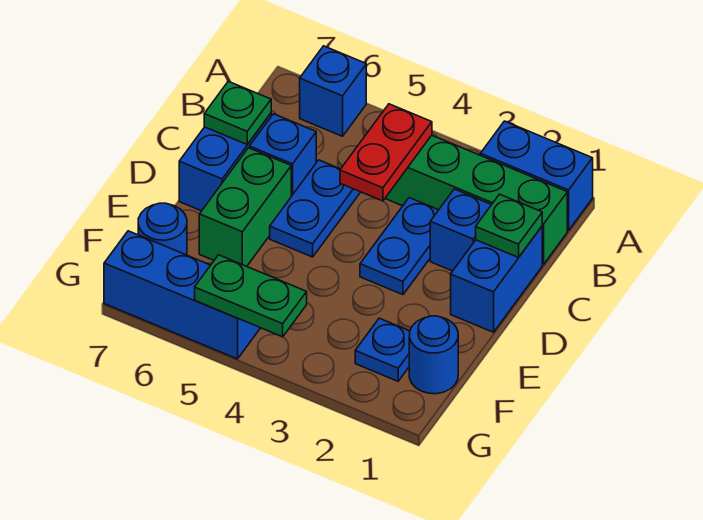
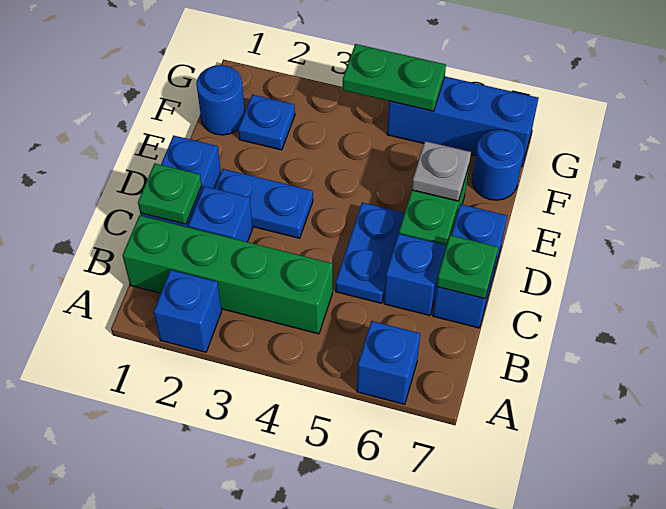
blue brick A1:A2 level 1 -> blue brick A2 level 1
red plate B4:C4 level 2 -> none
blue plate C3:D3 level 1 -> blue plate D2:D3 level 1
none -> grey plate E6 level 2

